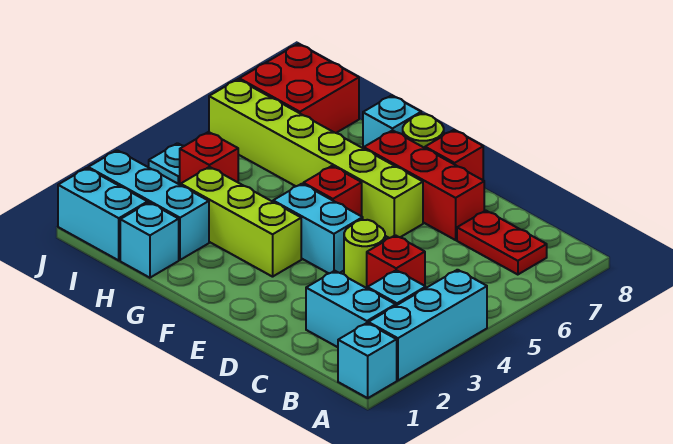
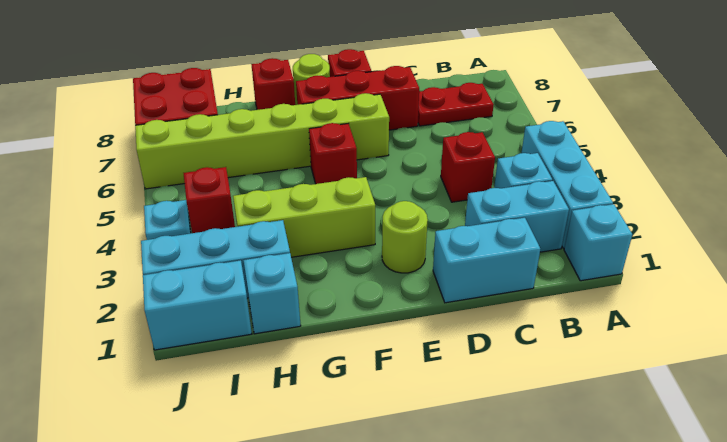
lime round brick D4 level 1 -> lime round brick E2 level 1
cyan brick E4:F4 level 1 -> cyan brick C1:D1 level 1
cyan brick G8 level 1 -> red brick G8 level 1

